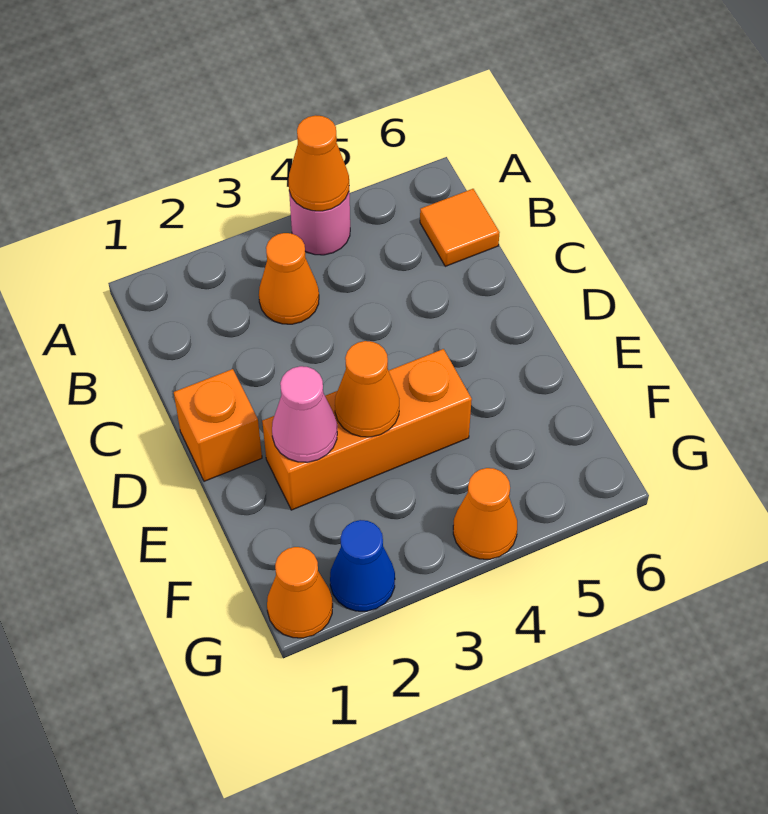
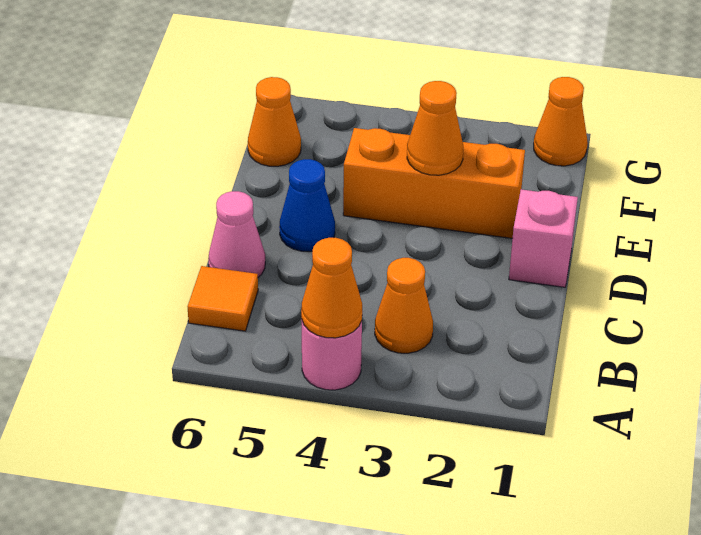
orange brick D1 level 1 -> pink brick D1 level 1
pink cone E2 level 2 -> pink cone C6 level 1
blue cone G2 level 1 -> blue cone D5 level 1
orange cone G4 level 1 -> orange cone F6 level 1

